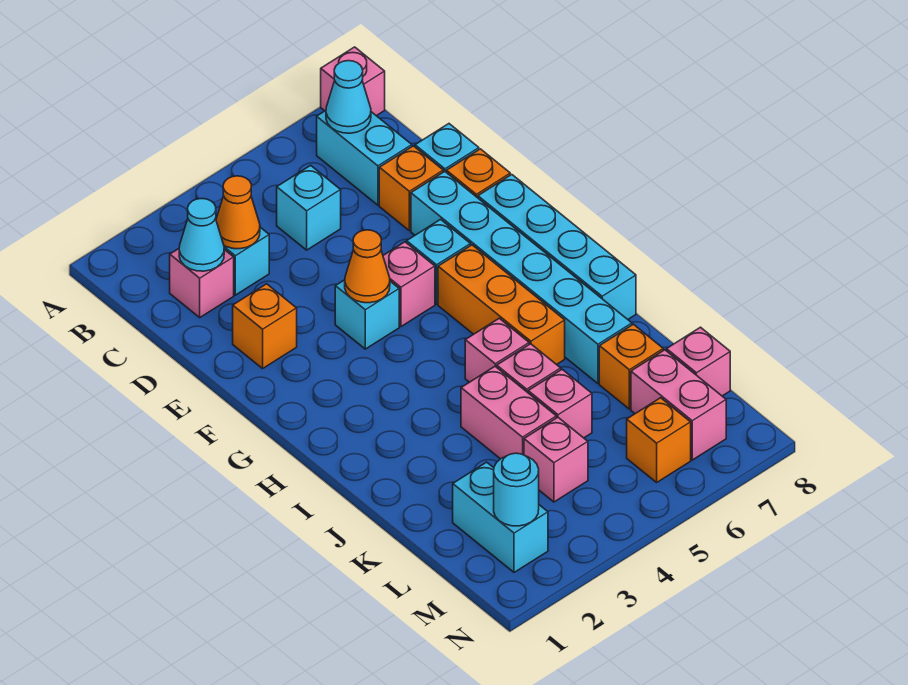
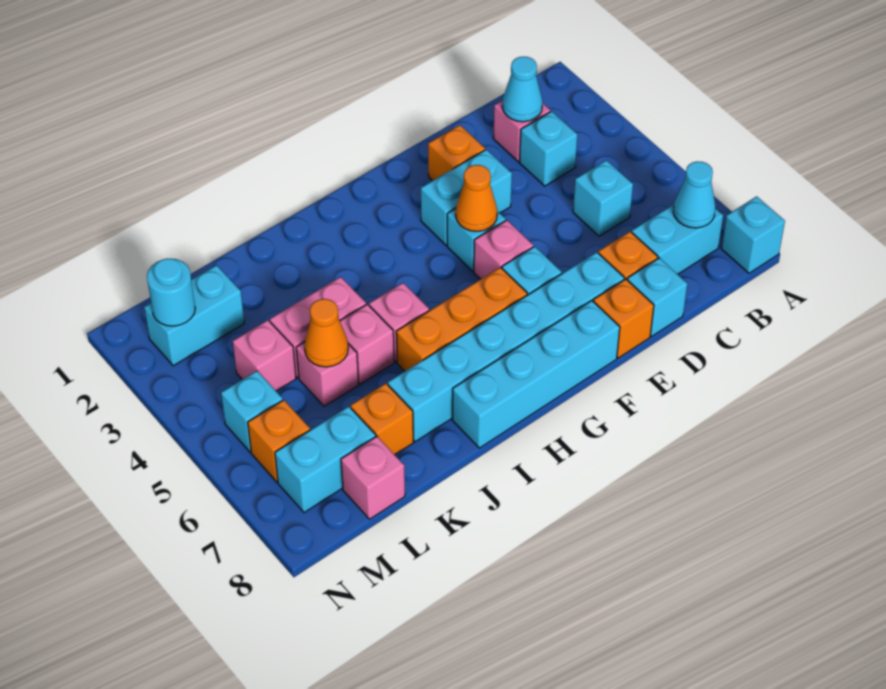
pink brick A8 level 1 -> cyan brick A8 level 1
orange cone C3 level 2 -> orange cone K5 level 2
none -> cyan brick E3:F3 level 1
pink brick L7:M7 level 1 -> cyan brick L7:M7 level 1
none -> cyan brick M5 level 1

